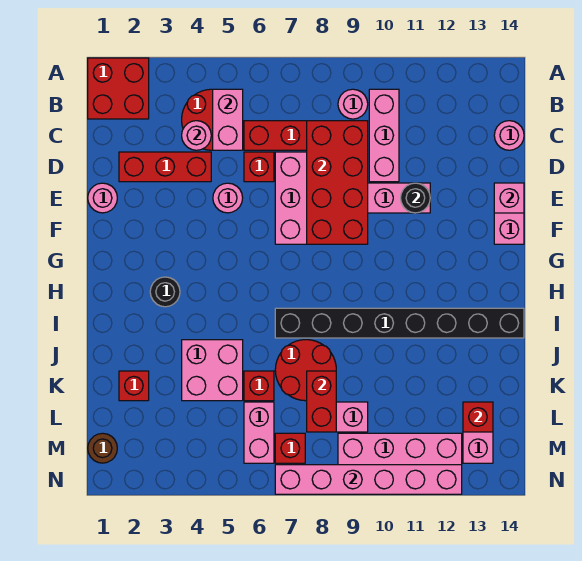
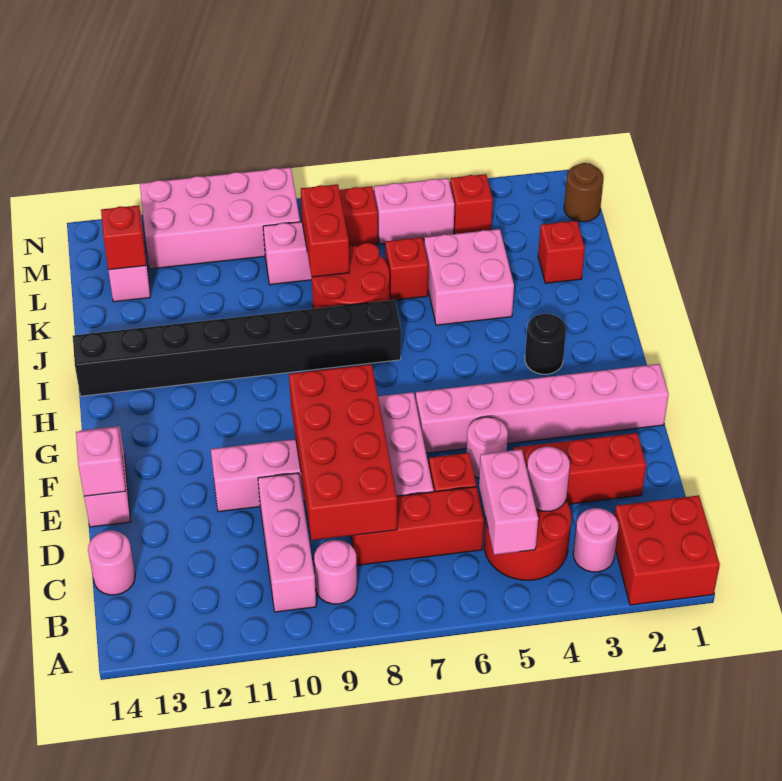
pink round brick E1 level 1 -> pink round brick B3 level 1
black round brick E11 level 2 -> none
pink brick L6:M6 level 1 -> pink brick M5:M6 level 1
none -> red brick M4 level 1
pink brick N7:N12 level 2 -> pink brick F1:F6 level 1

